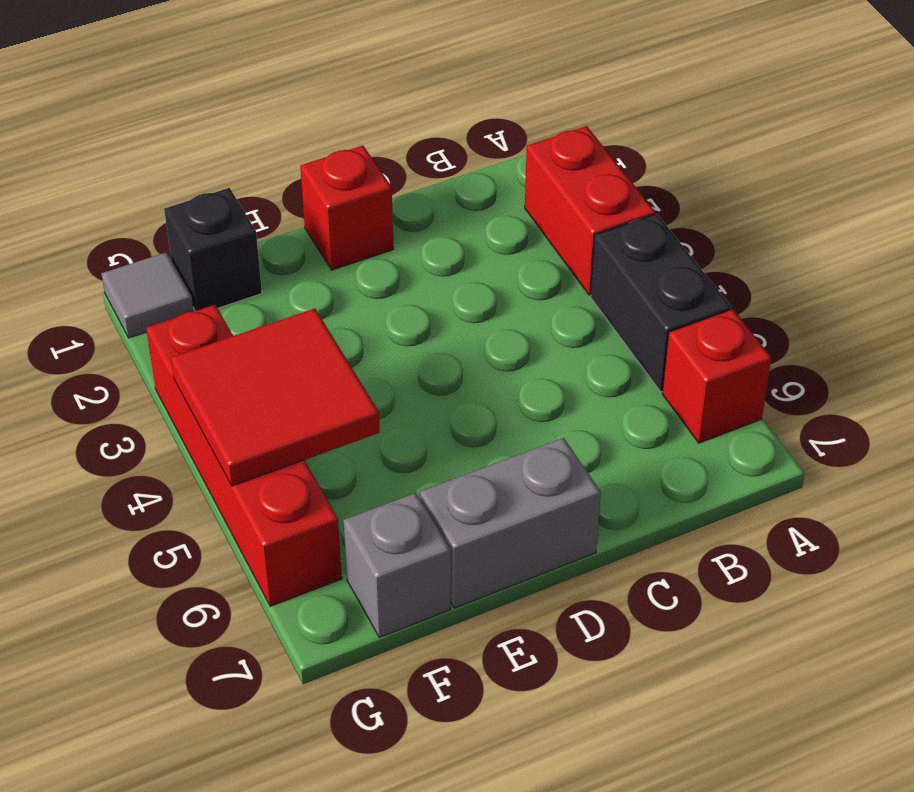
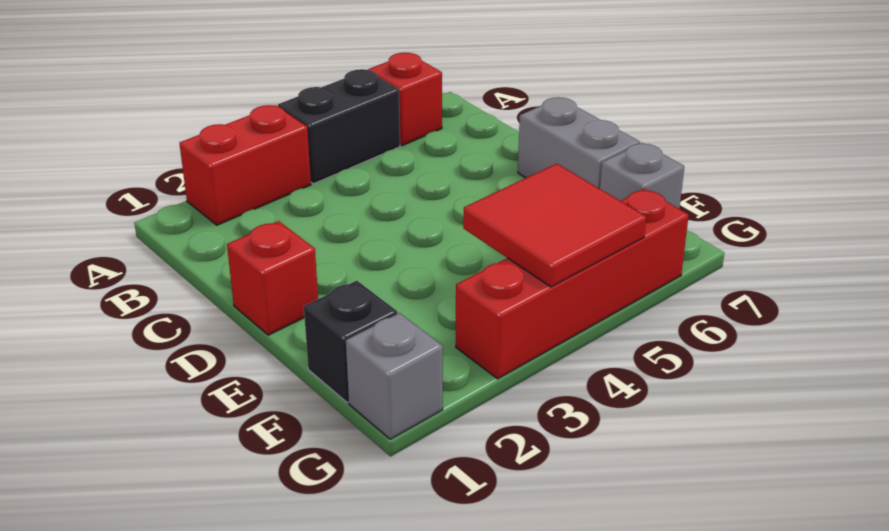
grey tile G1 level 1 -> grey brick G1 level 1

